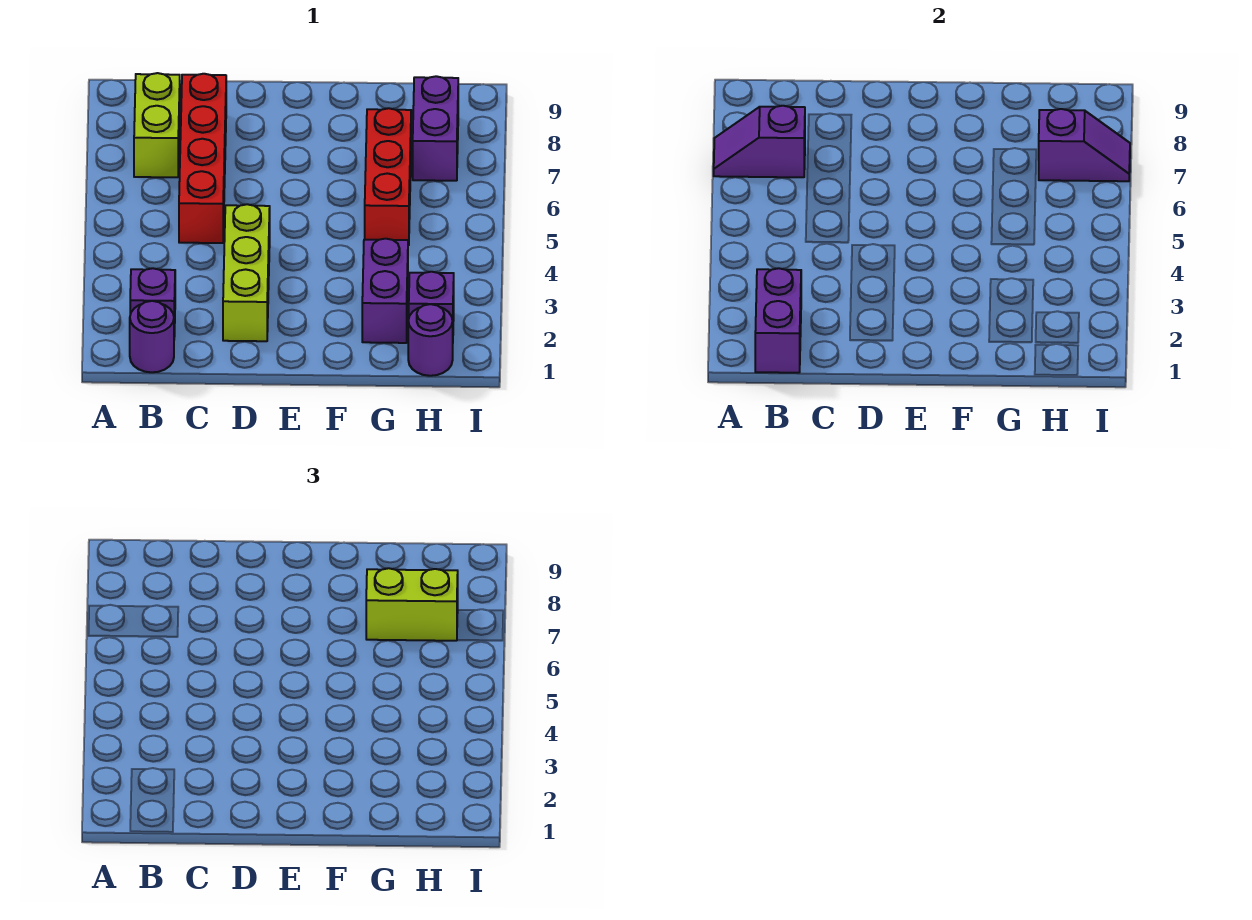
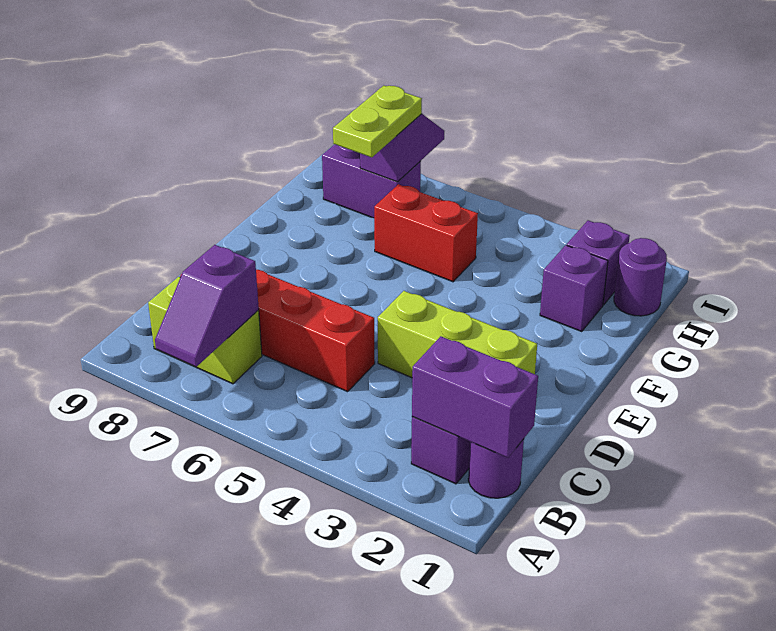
purple brick G2:G3 level 1 -> purple brick G2 level 1
red brick G5:G7 level 1 -> red brick G5:G6 level 1
lime brick G7:H7 level 3 -> lime plate G7:H7 level 3

